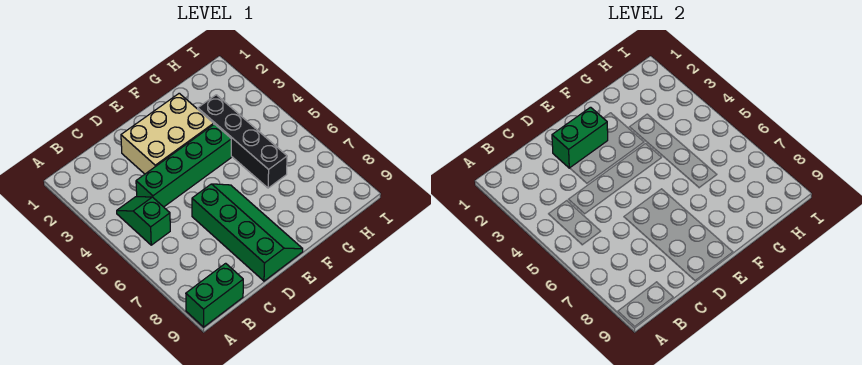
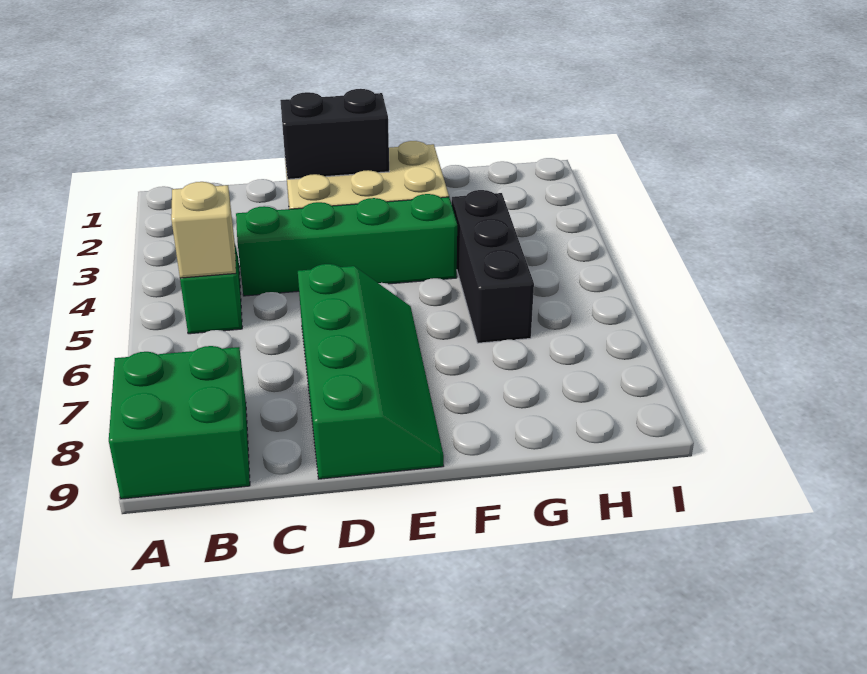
green brick A9:B9 level 1 -> green brick A8:B9 level 1
none -> tan brick B5 level 2
green brick D2:E2 level 2 -> black brick D2:E2 level 2
black brick G3:G6 level 1 -> black brick G4:G6 level 1

